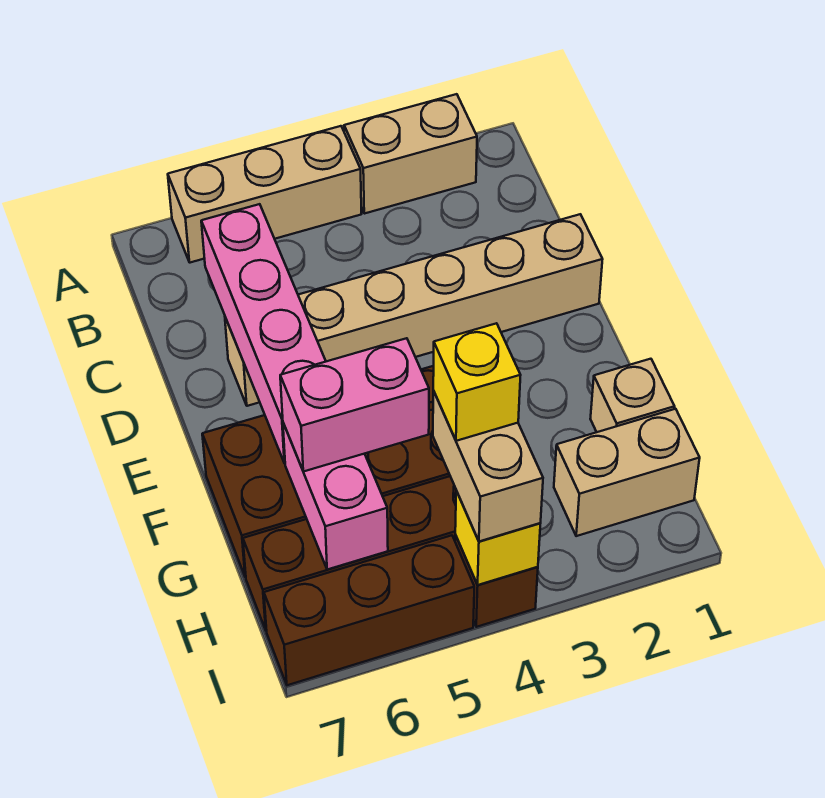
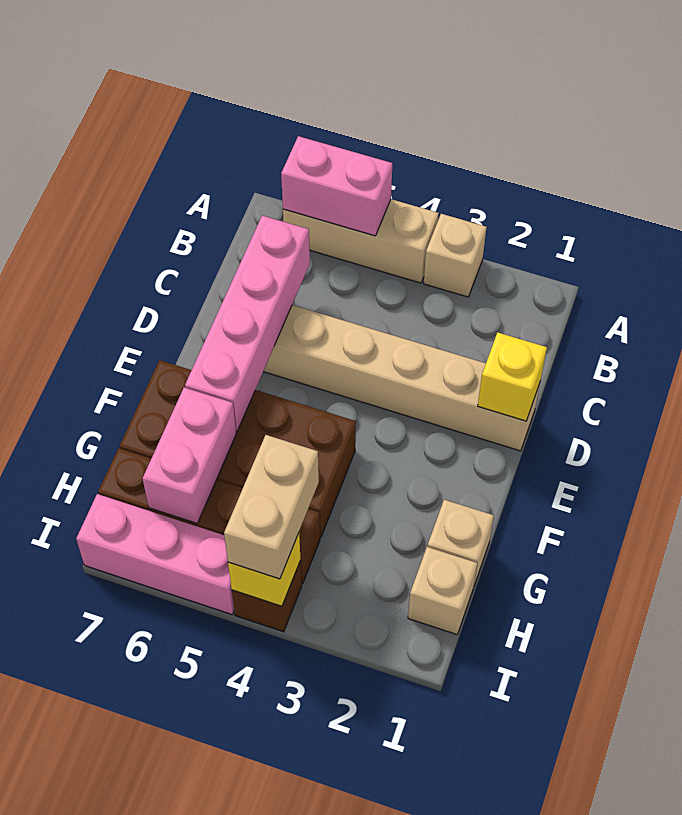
tan brick A2:A3 level 1 -> tan brick A3 level 1
pink brick G5:G6 level 3 -> pink brick A5:A6 level 2
tan brick H1:H2 level 1 -> tan brick H1 level 1
yellow brick H4 level 4 -> yellow brick D1 level 2
brown brick I5:I7 level 1 -> pink brick I5:I7 level 1

